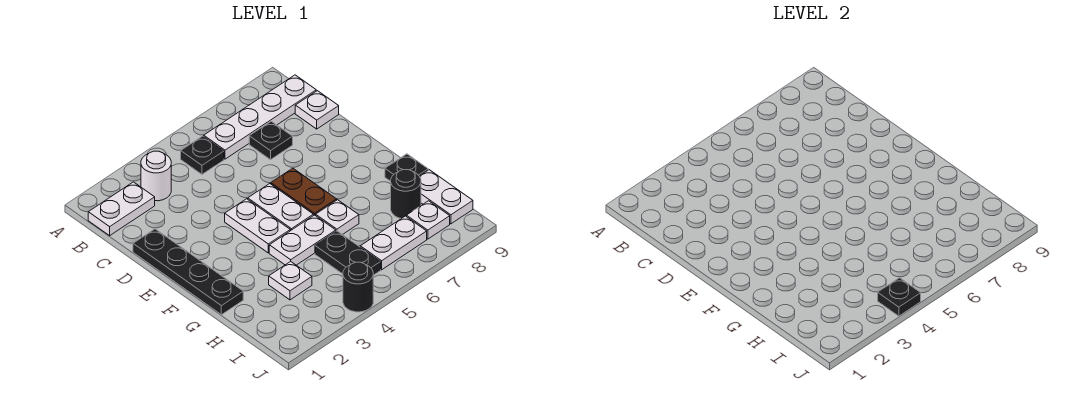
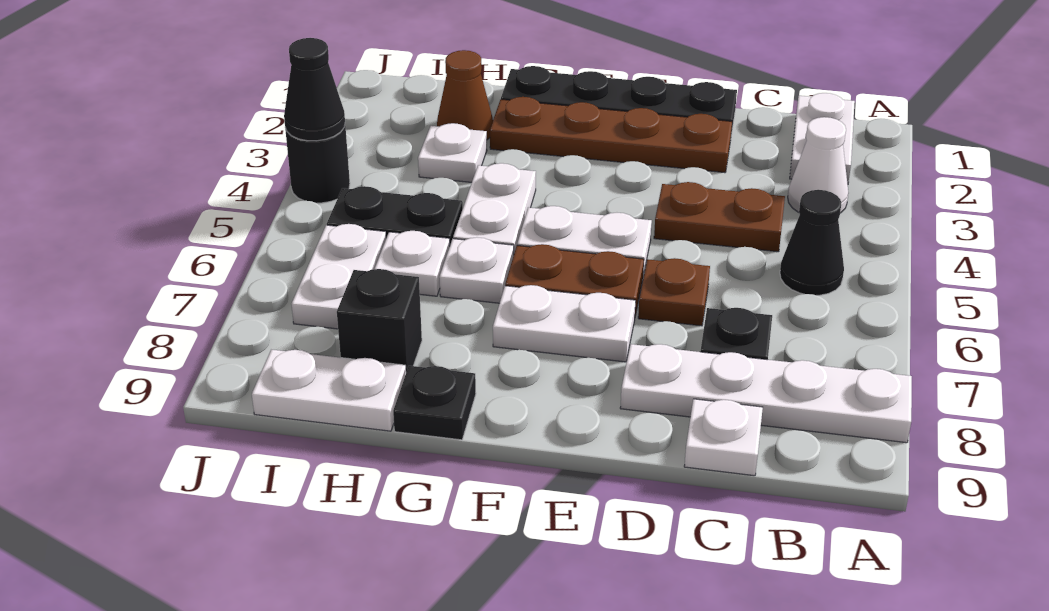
white round brick B3 level 1 -> white cone B3 level 1
black plate B5 level 1 -> black cone B5 level 1
white plate B6:B9 level 1 -> white plate A8:D8 level 1
none -> brown plate C4:D4 level 1
none -> brown plate D2:G2 level 1
none -> brown plate D6 level 1
white plate E4:F4 level 1 -> white plate E7:F7 level 1
none -> brown cone H2 level 1
black round brick H8 level 1 -> black brick H8 level 1
white plate I8 level 1 -> white plate H6 level 1
black plate J4 level 2 -> black cone J4 level 2

